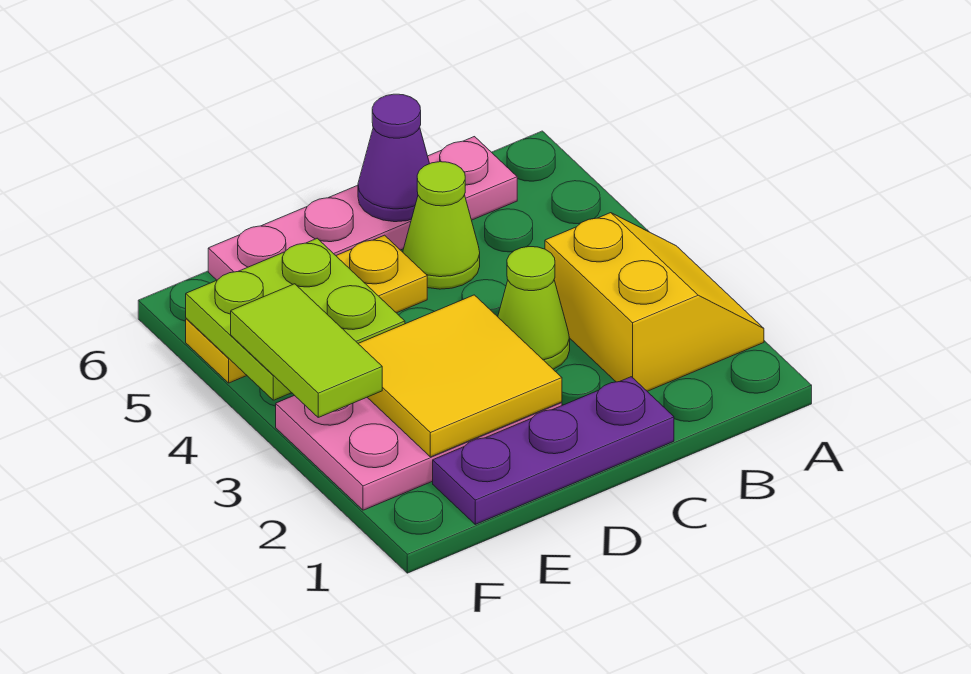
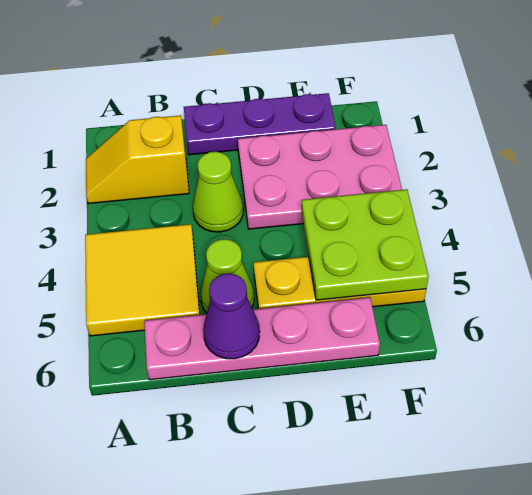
yellow slope A2:B3 level 1 top B -> yellow slope A2:B2 level 1 top B
yellow tile D2:E3 level 2 -> yellow tile A4:B5 level 1
lime tile F3:F4 level 3 -> none

